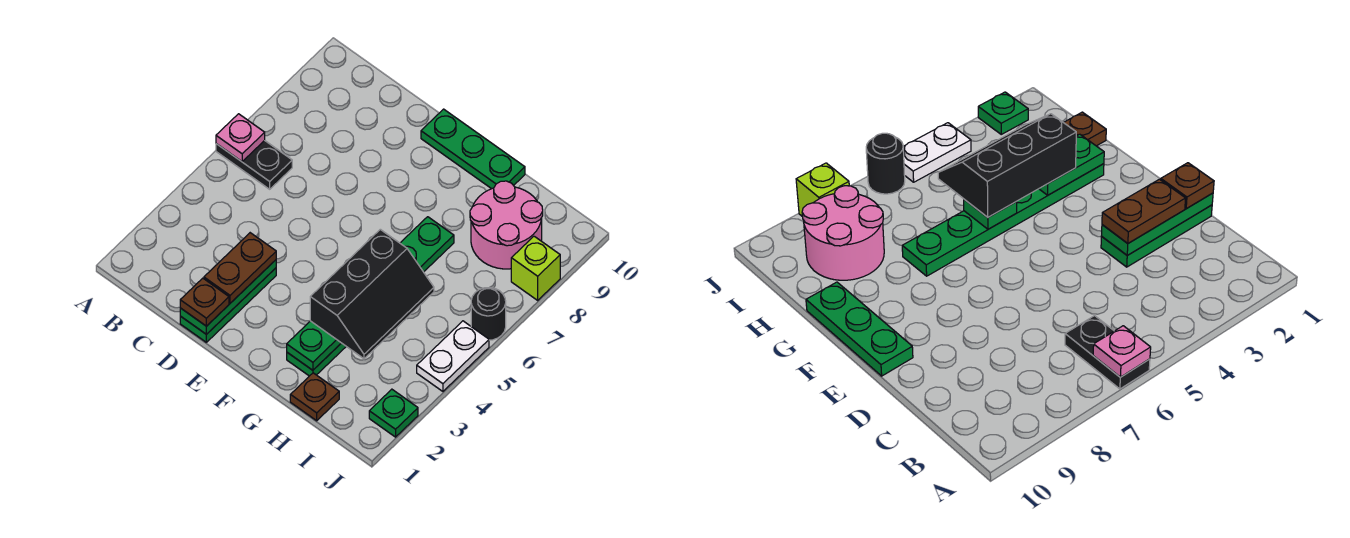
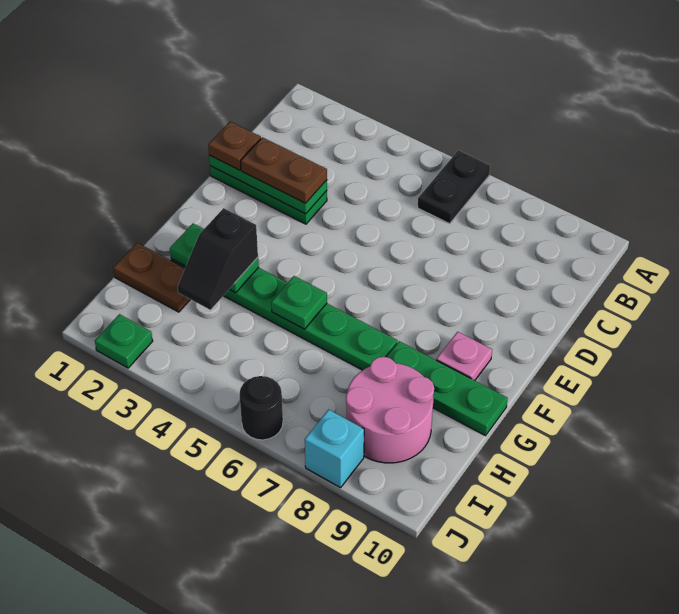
pink plate A6 level 2 -> pink plate F9 level 1
green plate E10:G10 level 1 -> green plate G8:G10 level 1
black slope G3:H5 level 3 top G -> black slope G3:H3 level 3 top G
brown plate H1 level 1 -> brown plate H1:H2 level 1
white plate J4:J5 level 1 -> none
lime brick J8 level 1 -> cyan brick J8 level 1

